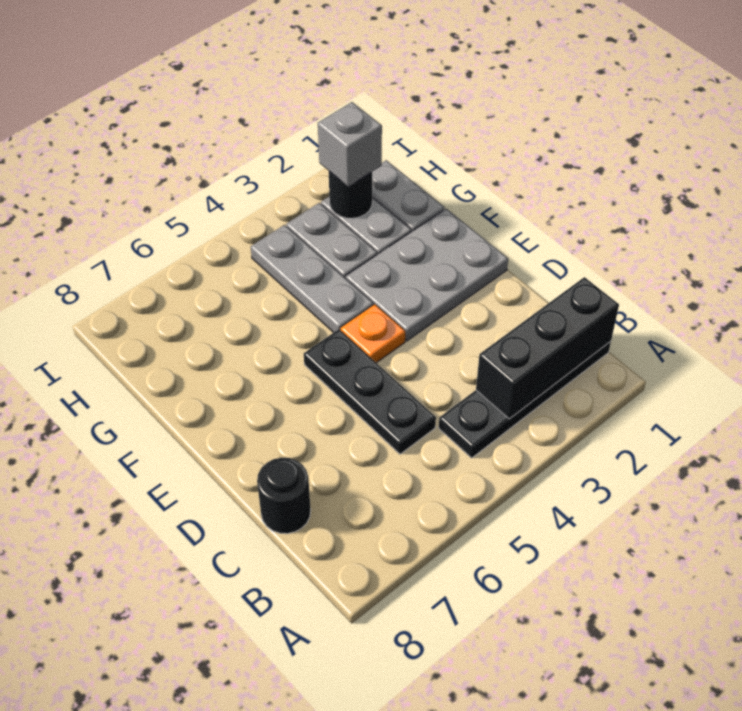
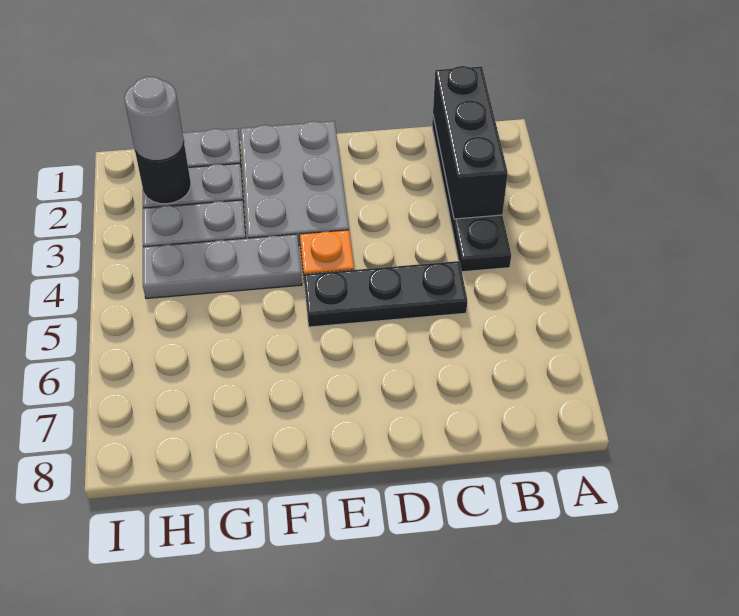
black round brick C8 level 1 -> none
grey brick H2 level 3 -> grey round brick H2 level 3

